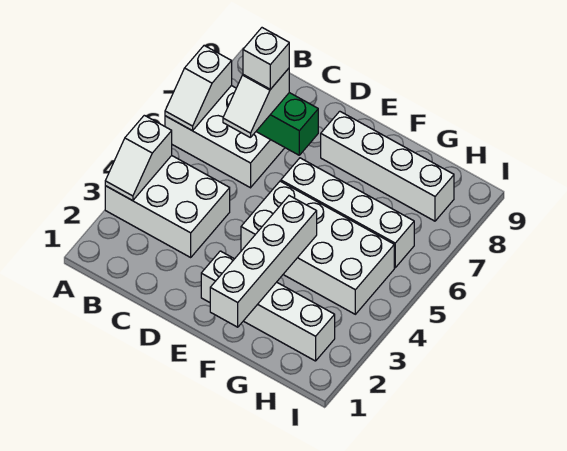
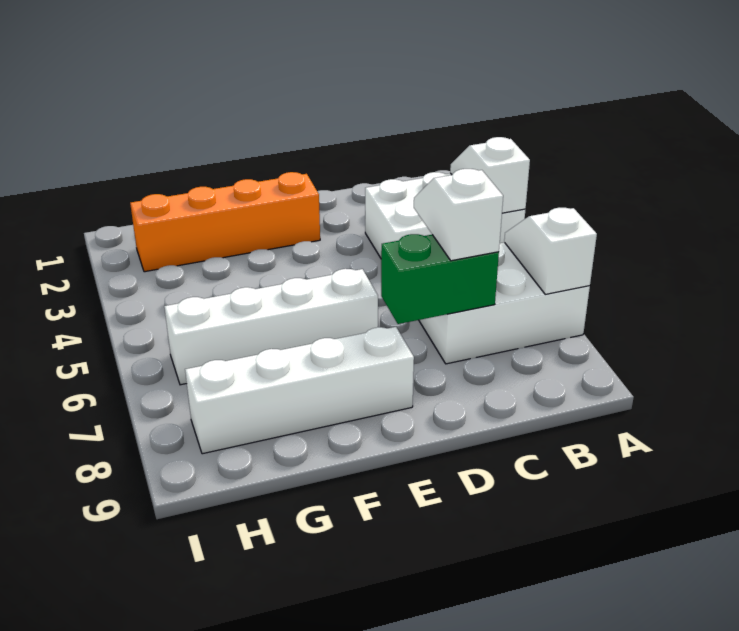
white brick C7 level 4 -> none
white brick E2:H2 level 1 -> orange brick E2:H2 level 1
white brick E4:H5 level 1 -> none
white brick F1:F4 level 2 -> none

